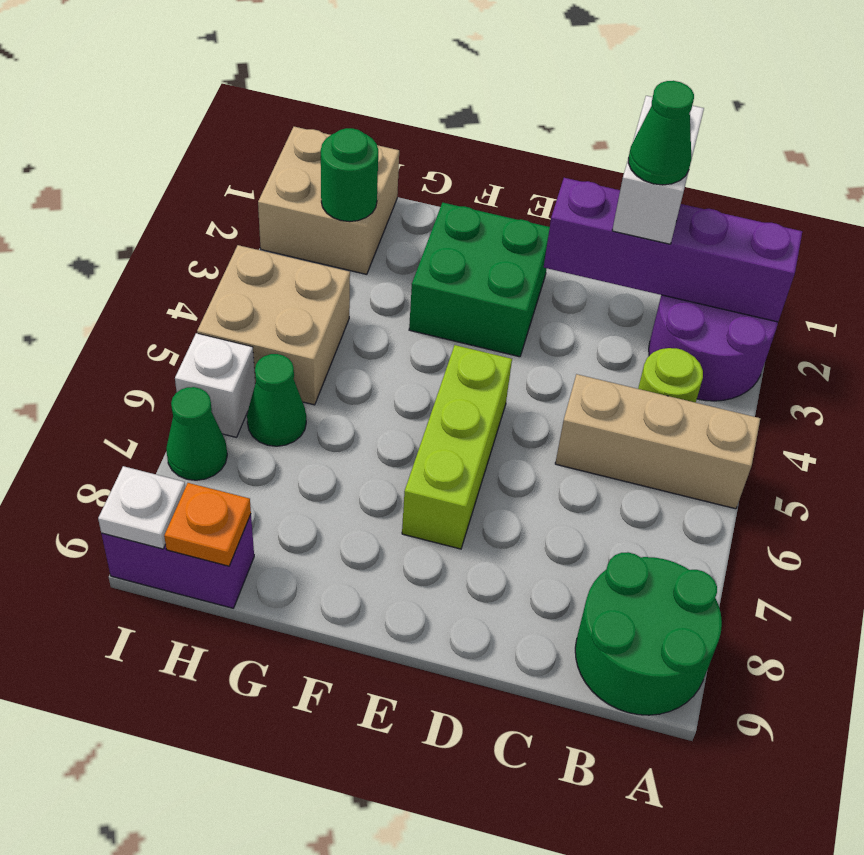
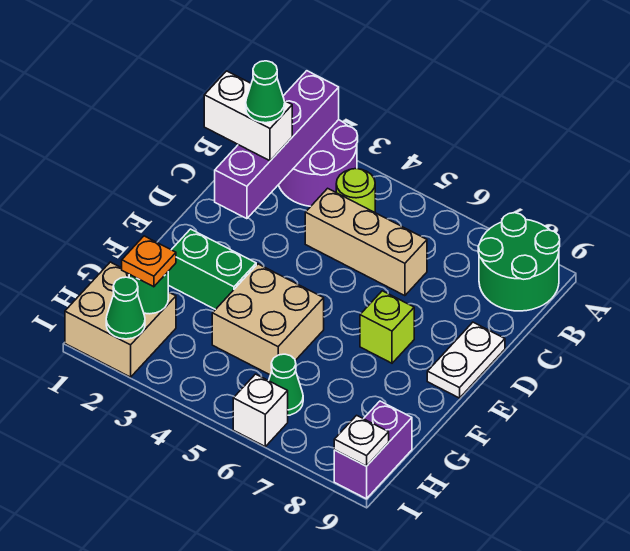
tan brick A5:C5 level 1 -> tan brick C4:C6 level 1
none -> white plate D9:E9 level 1
green brick E2:F3 level 1 -> green brick F2:F3 level 1
lime brick E5:E7 level 1 -> lime brick E7 level 1
tan brick H4:I5 level 1 -> tan brick F4:G5 level 1
orange plate H9 level 2 -> orange plate H2 level 3
green cone I7 level 1 -> green cone I2 level 2

